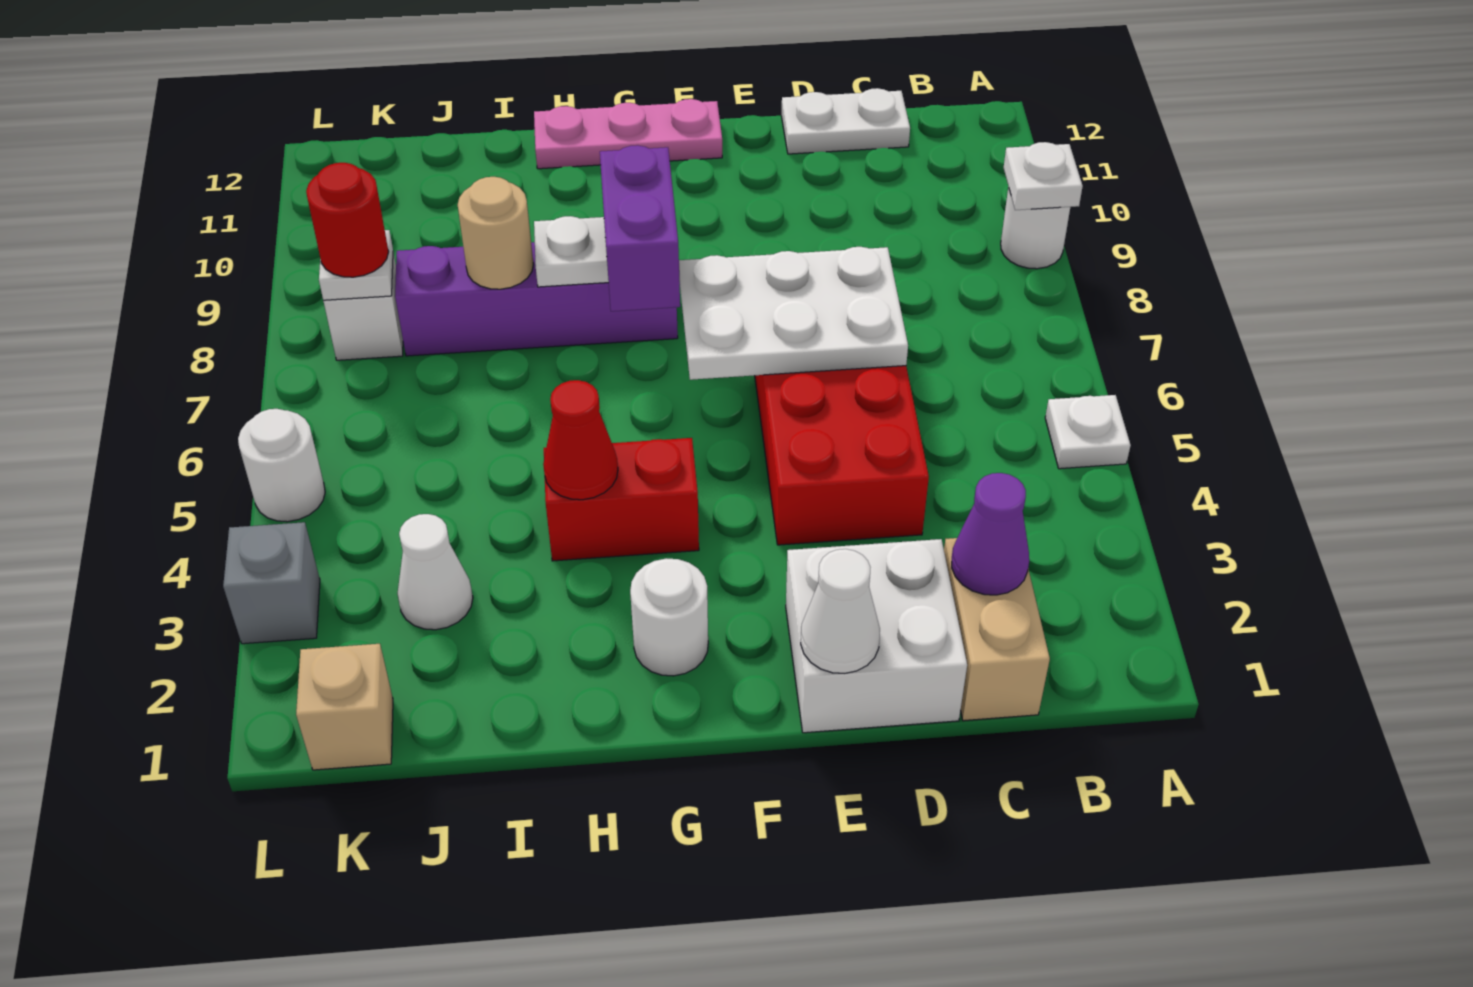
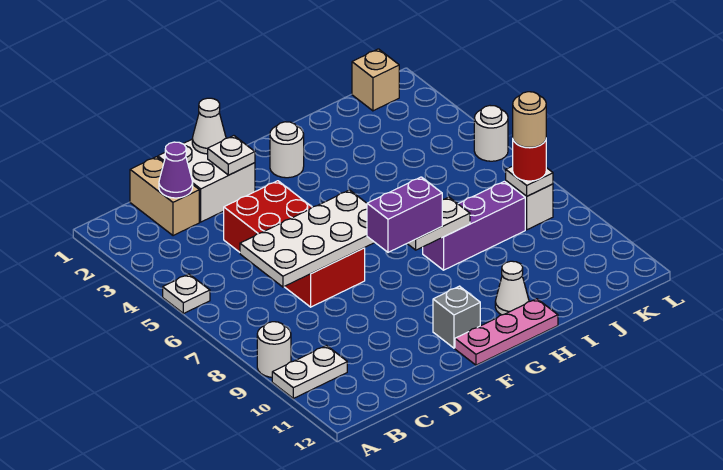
white plate A9 level 2 -> white plate E2 level 2
white plate C12:D12 level 1 -> white plate A10:B10 level 1
white plate D6:F7 level 2 -> white plate C6:F7 level 2
red brick G4:H4 level 1 -> none
purple brick G7:G8 level 3 -> purple brick F8:G8 level 3
purple brick G8:J8 level 1 -> purple brick H8:J8 level 1
red cone H4 level 2 -> none
tan round brick I8 level 2 -> tan round brick K8 level 4
white cone J3 level 1 -> white cone H11 level 1
grey brick L3 level 1 -> grey brick F11 level 1

